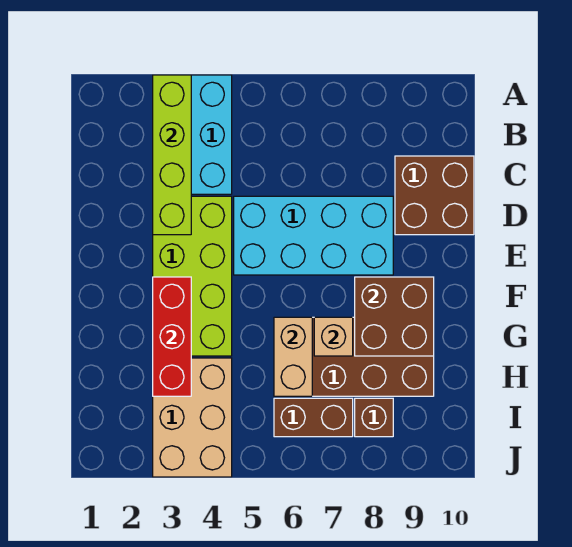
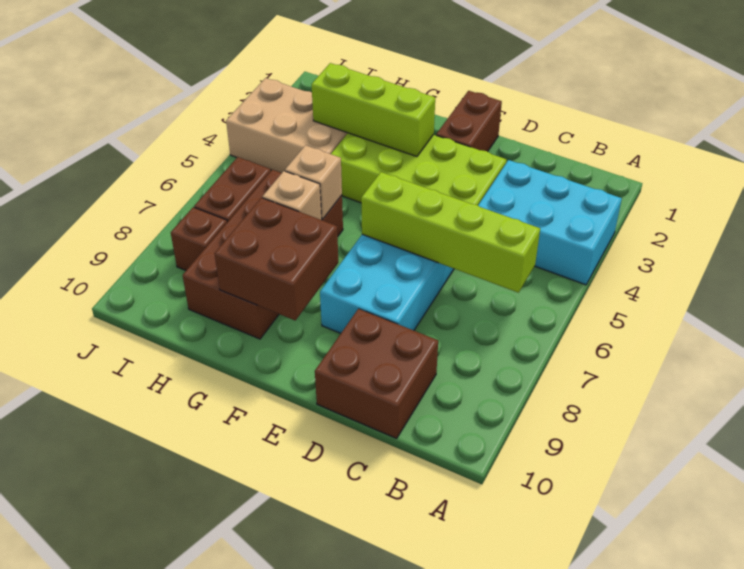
lime brick A3:D3 level 2 -> lime brick B6:E6 level 2
none -> brown brick E1:E2 level 1
red brick F3:H3 level 2 -> lime brick F3:H3 level 2
tan brick G6:H6 level 2 -> tan brick G6 level 2

